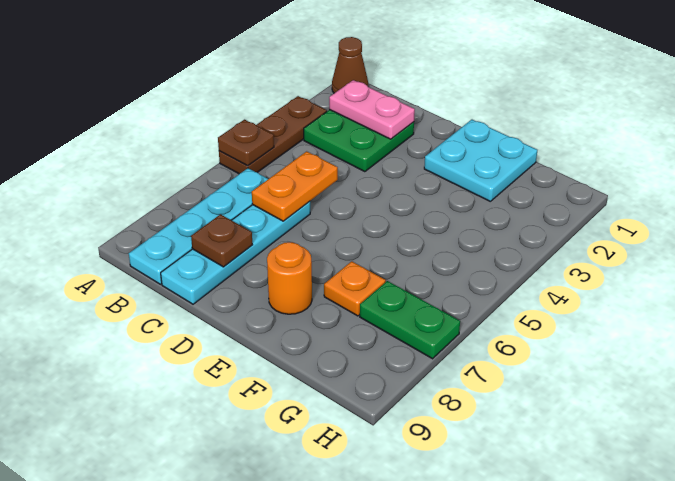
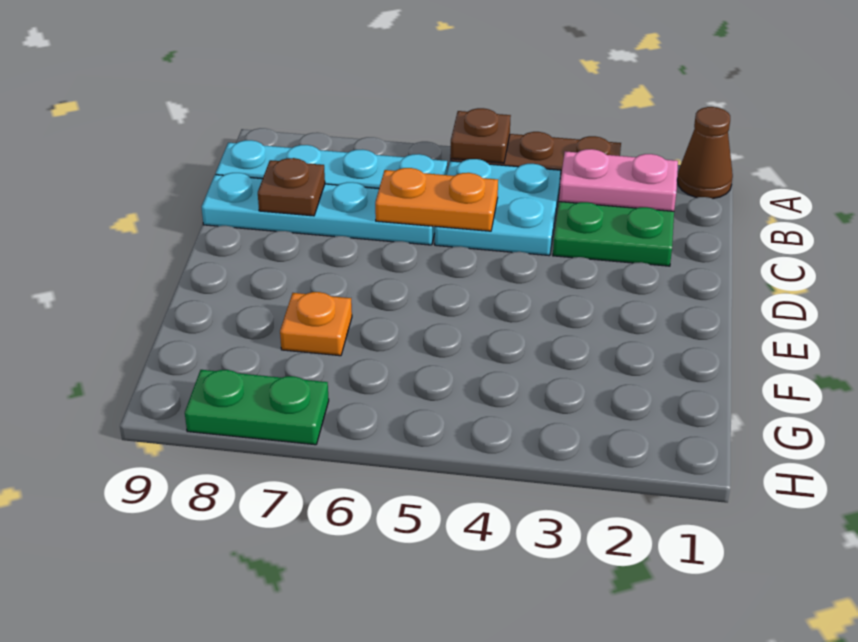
pink plate B2:C2 level 2 -> pink plate B2:B3 level 2
cyan plate E1:F2 level 1 -> cyan plate B4:C5 level 1
orange round brick E8 level 1 -> none
green plate G7:H7 level 1 -> green plate H7:H8 level 1

